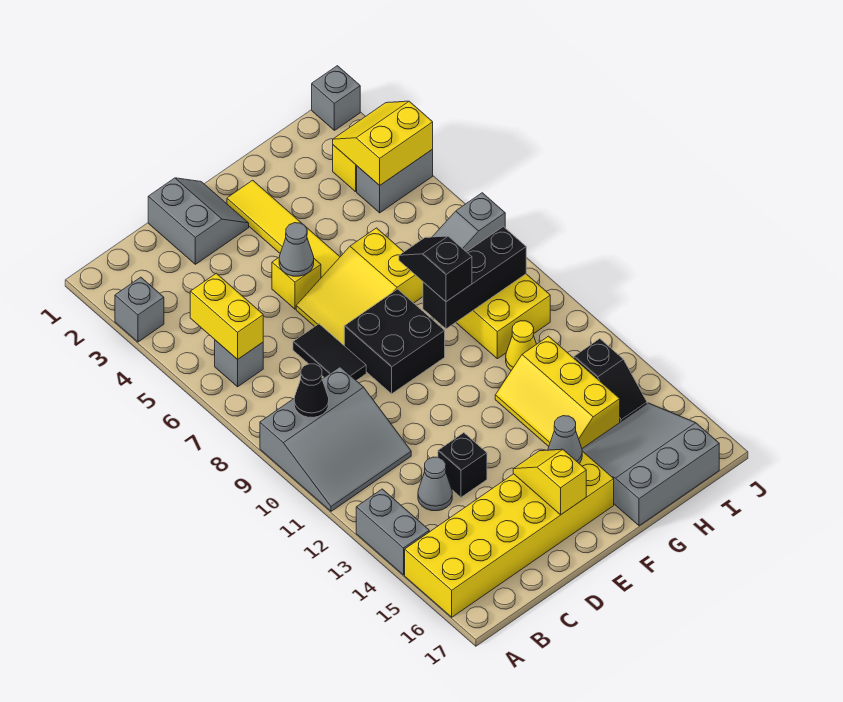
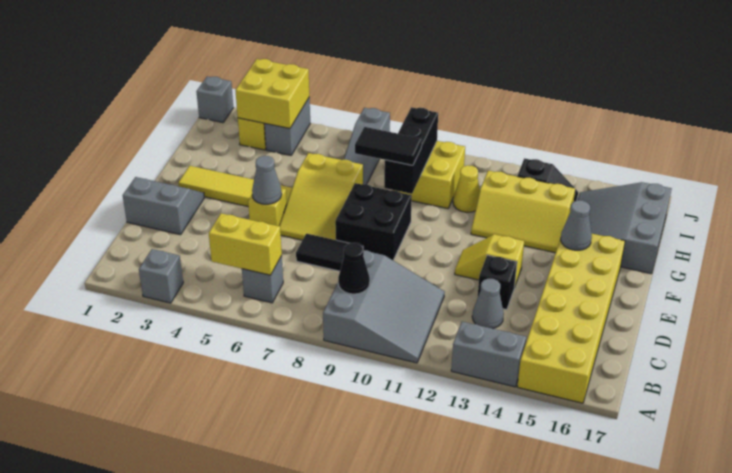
yellow slope E15:E16 level 2 top 16 -> yellow slope E12:E13 level 1 top 13
black slope G8:G9 level 3 top 9 -> black tile G8:G9 level 3
yellow slope I3:J4 level 2 top 4 -> yellow brick I3:J4 level 2

